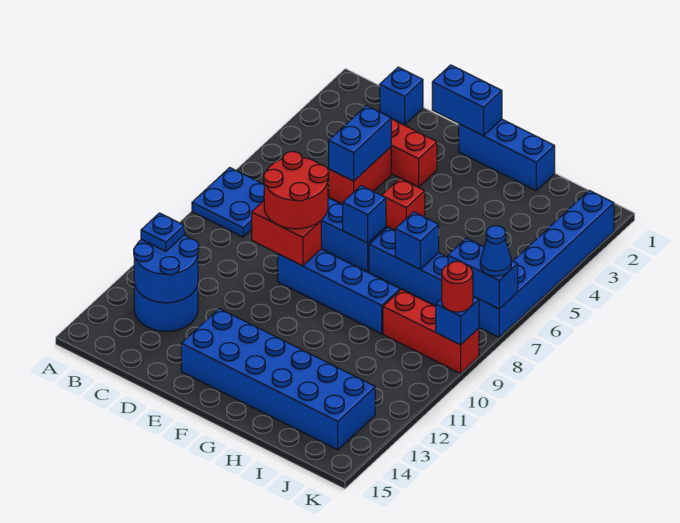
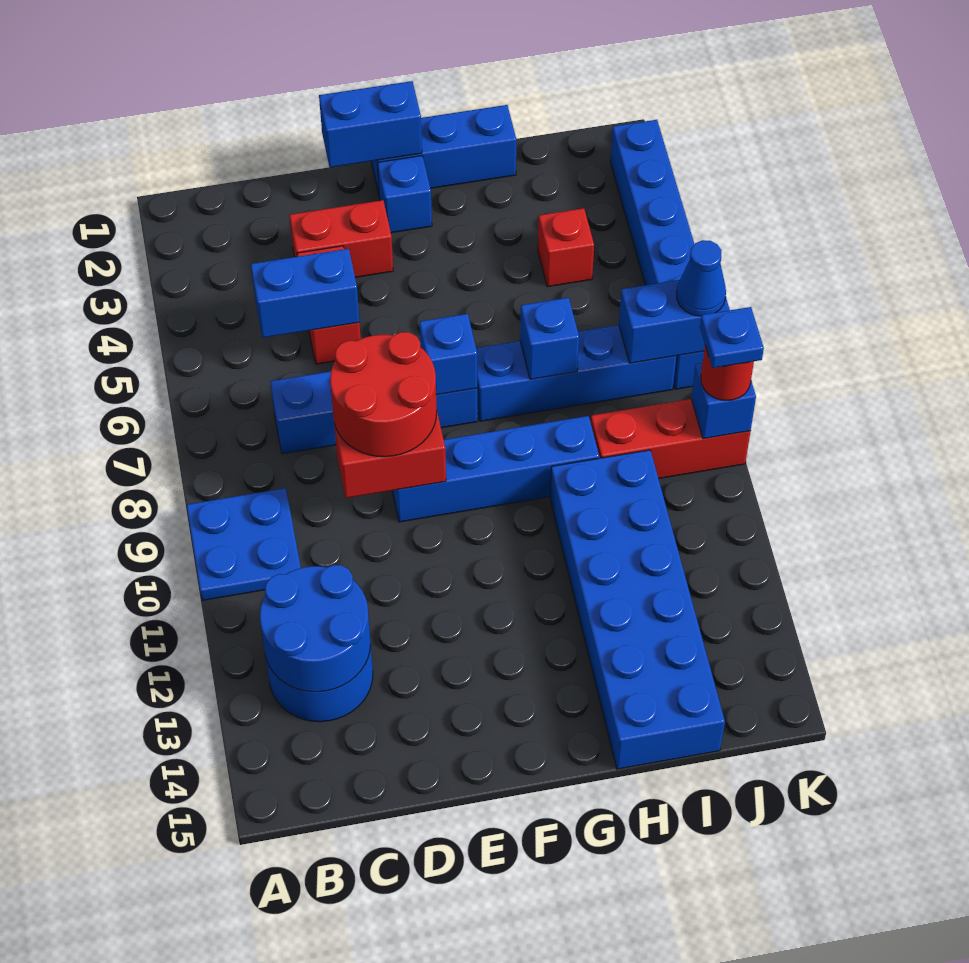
blue plate A7:B8 level 1 -> blue plate A9:B10 level 1
blue plate B12 level 3 -> blue plate K9 level 4
blue brick C1 level 1 -> blue brick F2 level 1
blue brick D4:D5 level 2 -> blue brick C5:D5 level 2
blue brick E13:J14 level 1 -> blue brick H10:I15 level 1
red brick F5 level 1 -> red brick I4 level 1

